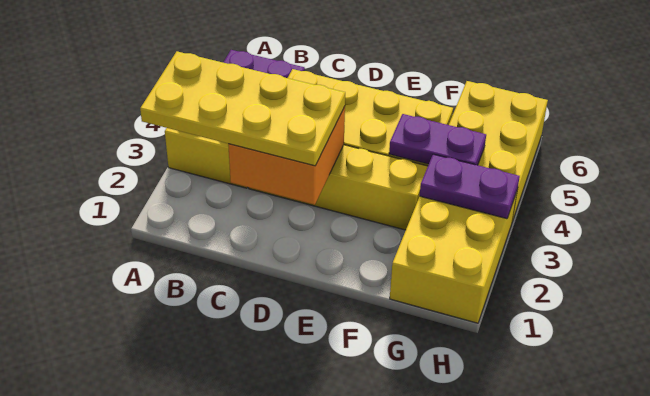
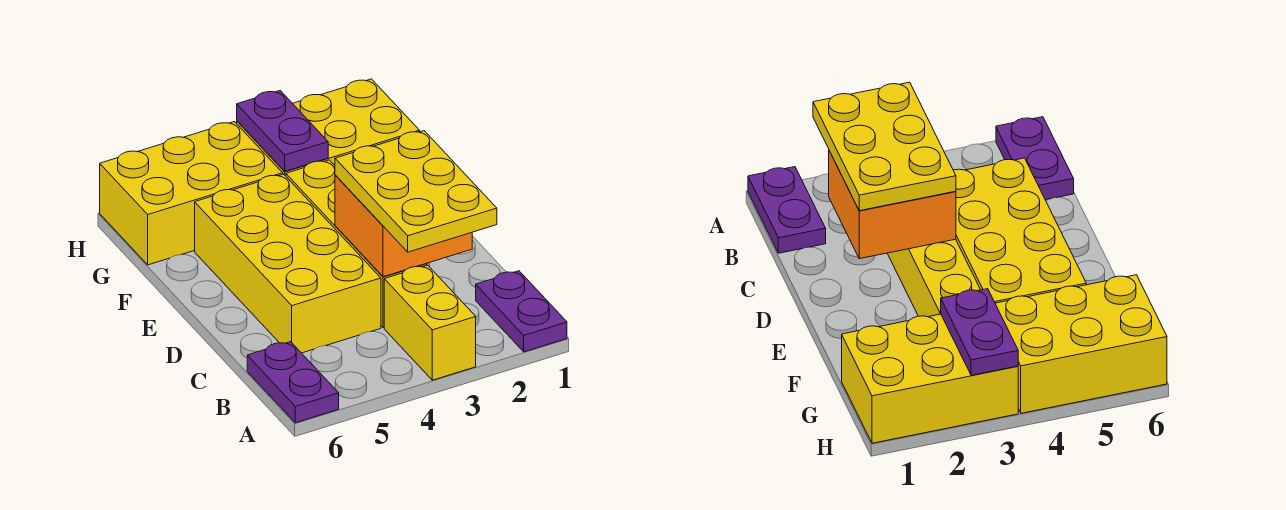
yellow plate A2:D3 level 3 -> yellow plate B2:D3 level 3
purple plate F4:G4 level 2 -> purple plate A1:B1 level 1

